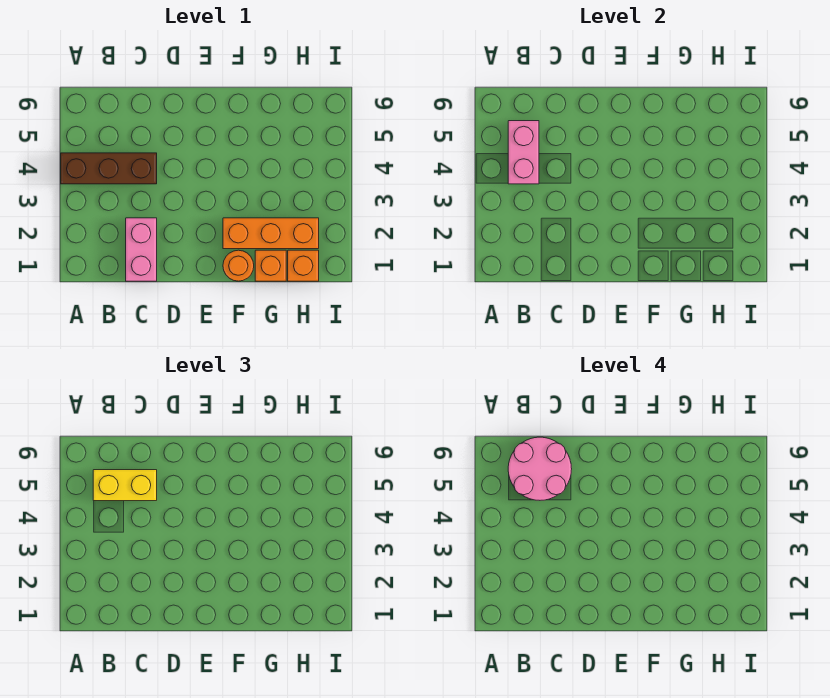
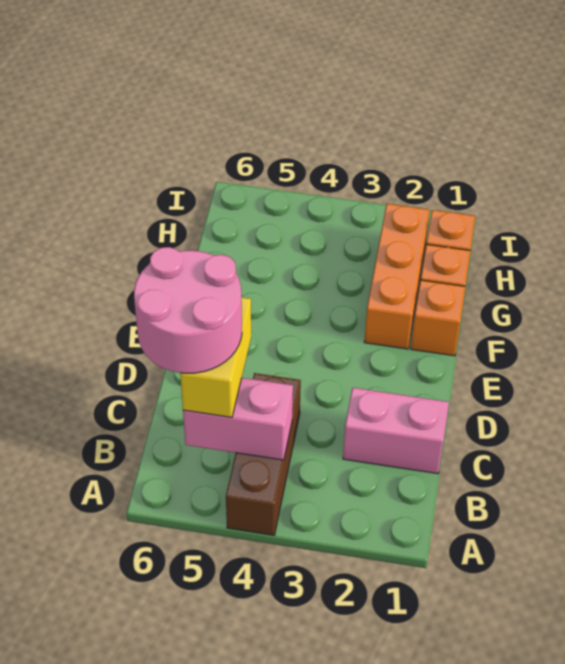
orange round brick F1 level 1 -> orange brick F1 level 1

